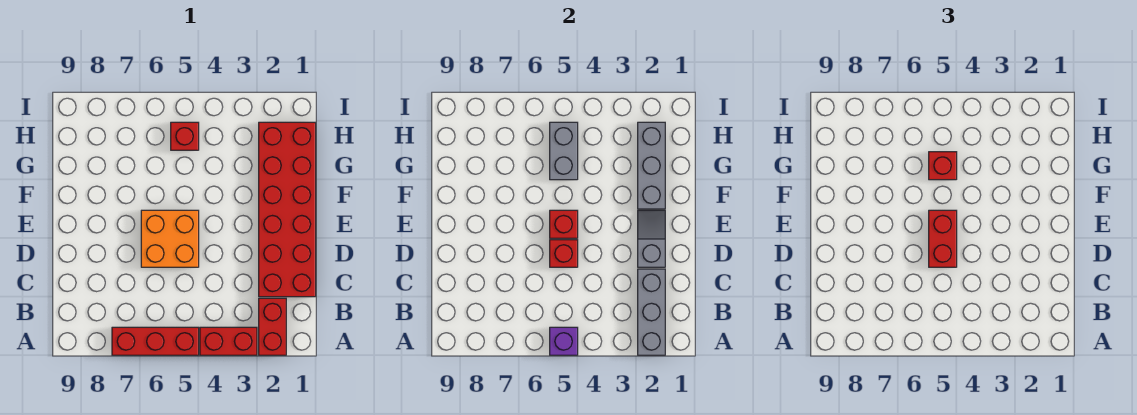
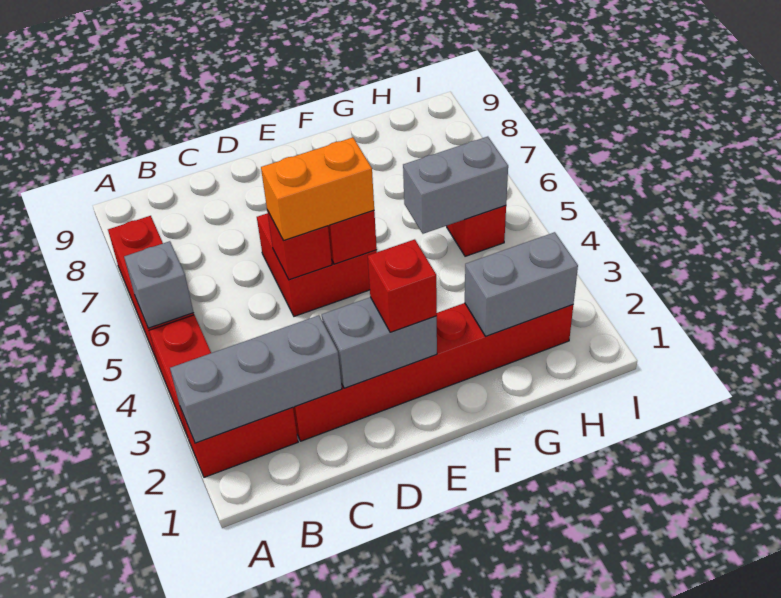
purple brick A5 level 2 -> grey brick A5 level 2
red brick C1:H2 level 1 -> red brick C2:H2 level 1
grey slope D2:E2 level 2 top D -> grey brick D2:E2 level 2
orange brick D5:E6 level 1 -> red brick D5:E6 level 1
red brick D5:E5 level 3 -> orange brick D5:E5 level 3
grey brick F2:H2 level 2 -> grey brick G2:H2 level 2
red brick G5 level 3 -> red brick E2 level 3

